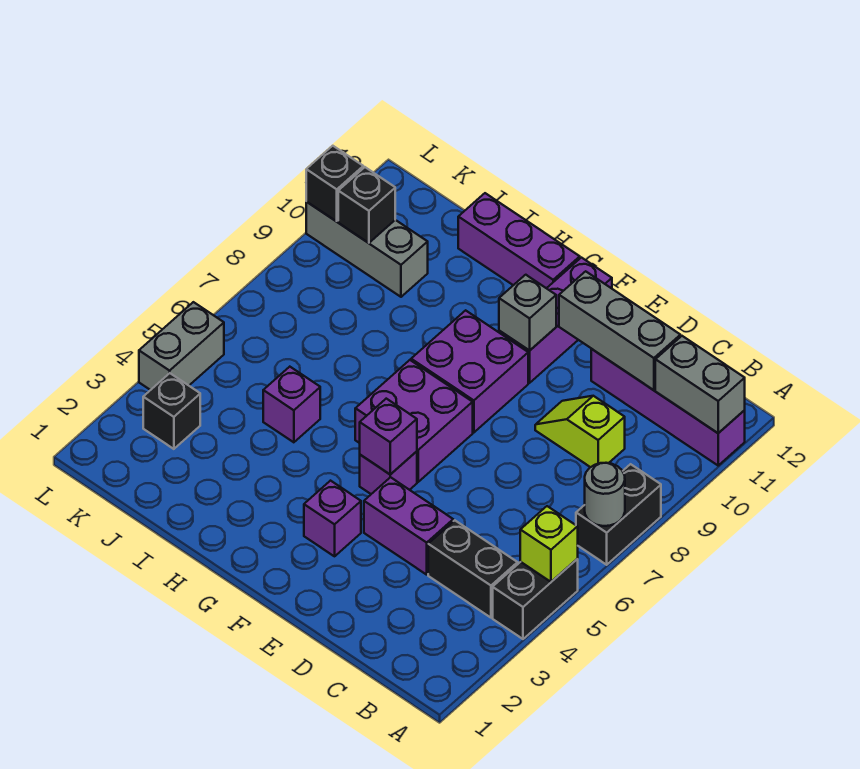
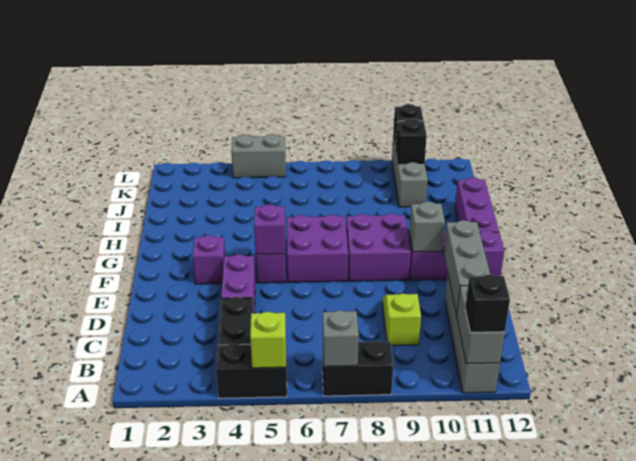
grey round brick A7 level 2 -> grey brick A7 level 2
purple brick A11:D11 level 1 -> grey brick A11:D11 level 1
purple brick I5 level 1 -> none
black brick K3 level 1 -> black brick A11 level 3

